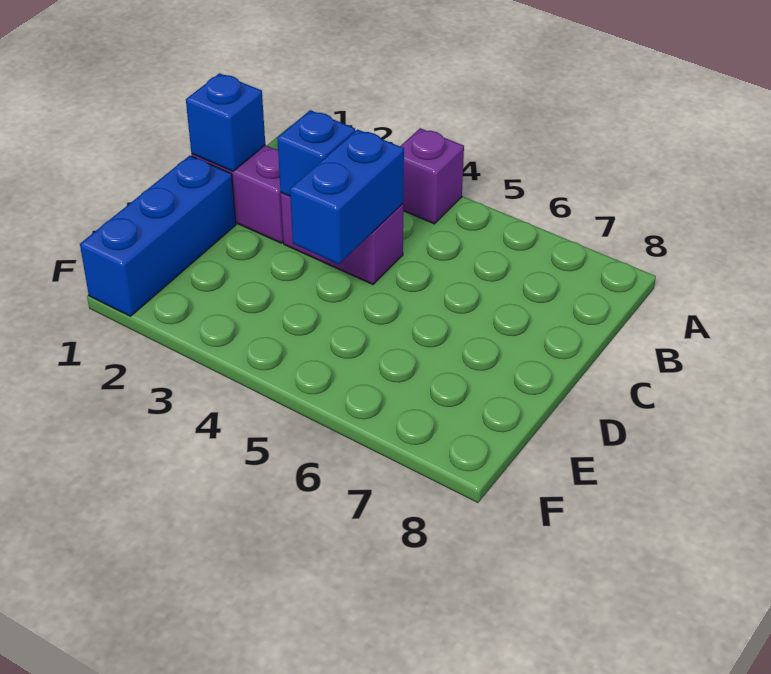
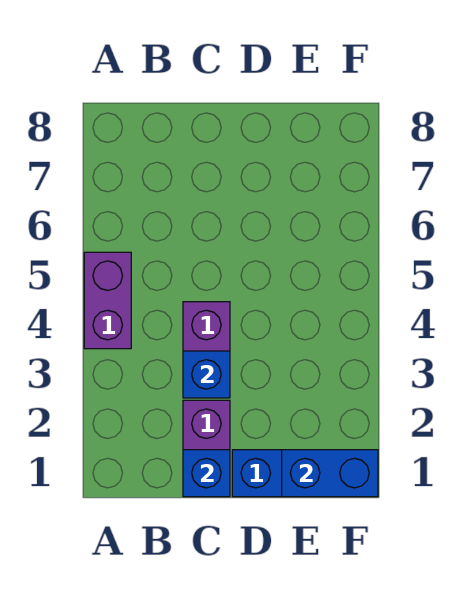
purple brick A4 level 1 -> purple brick A4:A5 level 1
blue brick C4:D4 level 2 -> blue brick E1:F1 level 2

